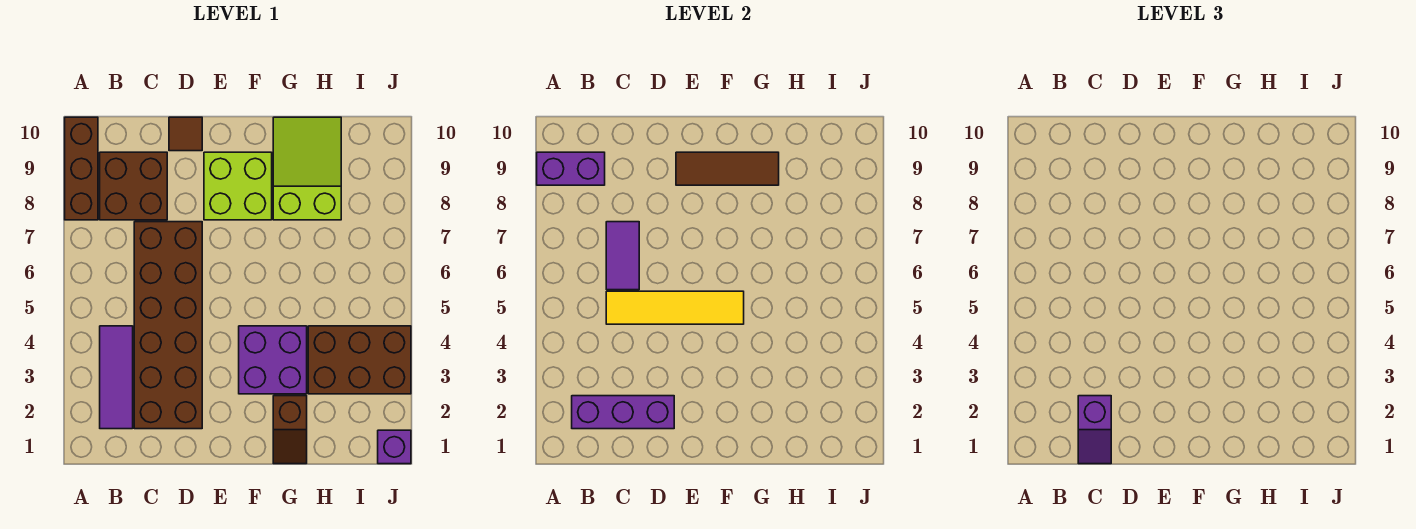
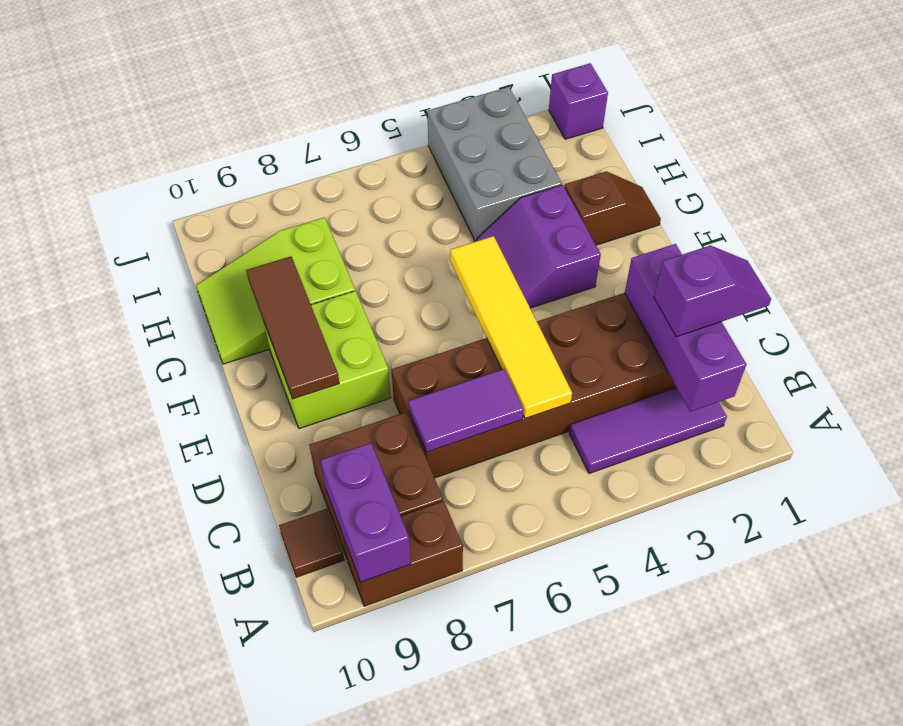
brown brick A8:A10 level 1 -> brown brick A8:A9 level 1
brown tile D10 level 1 -> brown tile B10 level 1
purple brick F3:G4 level 1 -> purple slope F3:G4 level 1 top 3
brown brick H3:J4 level 1 -> grey brick H3:J4 level 1

